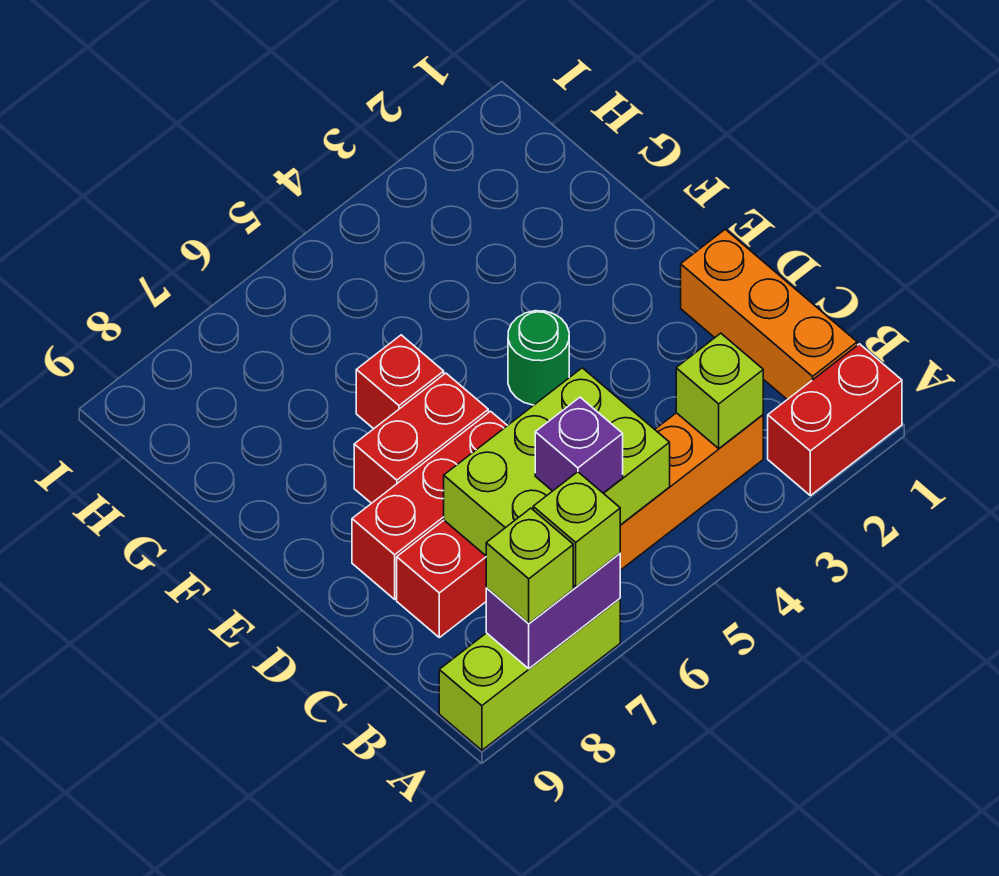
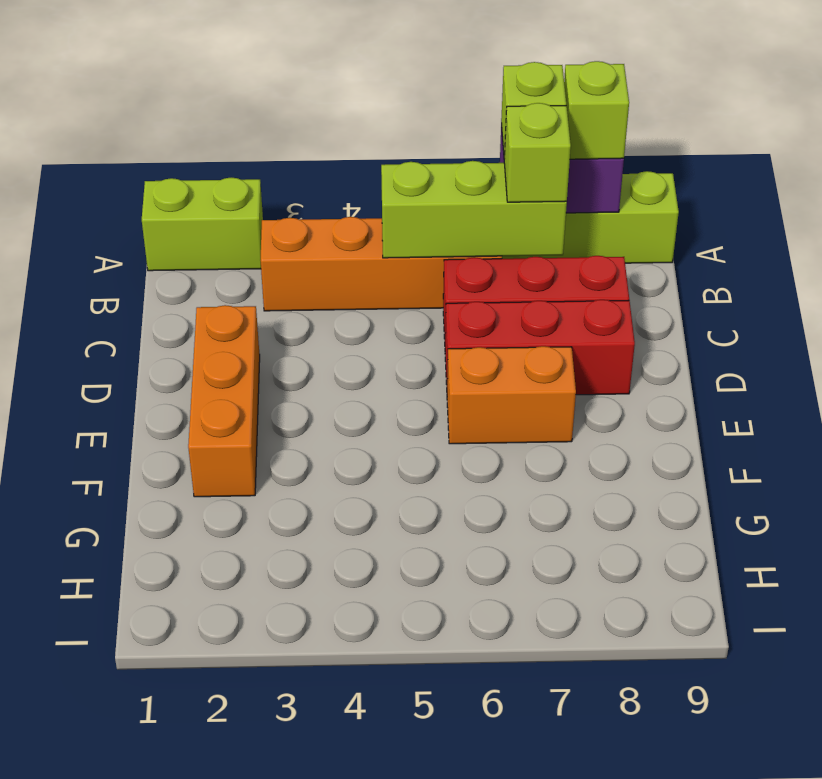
red brick A1:A2 level 1 -> lime brick A1:A2 level 1
orange brick B1:D1 level 1 -> orange brick D2:F2 level 1
lime brick B3 level 2 -> lime brick B7 level 3
lime brick B5:C7 level 2 -> lime brick B5:B7 level 2
purple brick B6 level 3 -> none
green round brick E4 level 1 -> none
red brick E6:E7 level 1 -> orange brick E6:E7 level 1
red brick F6 level 1 -> none

